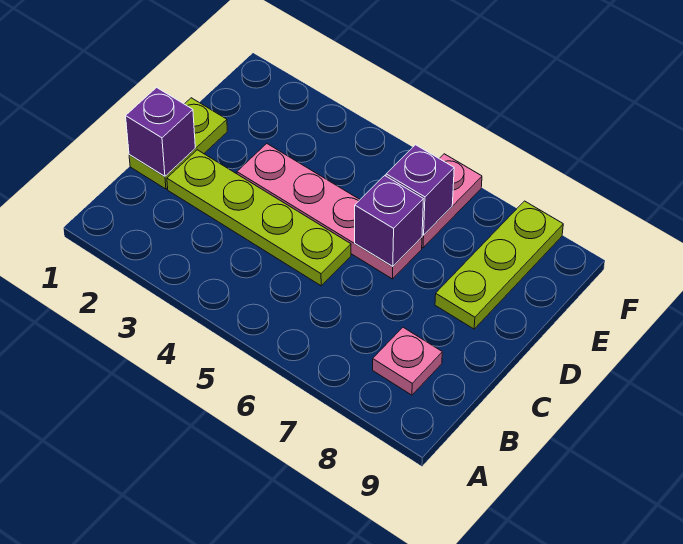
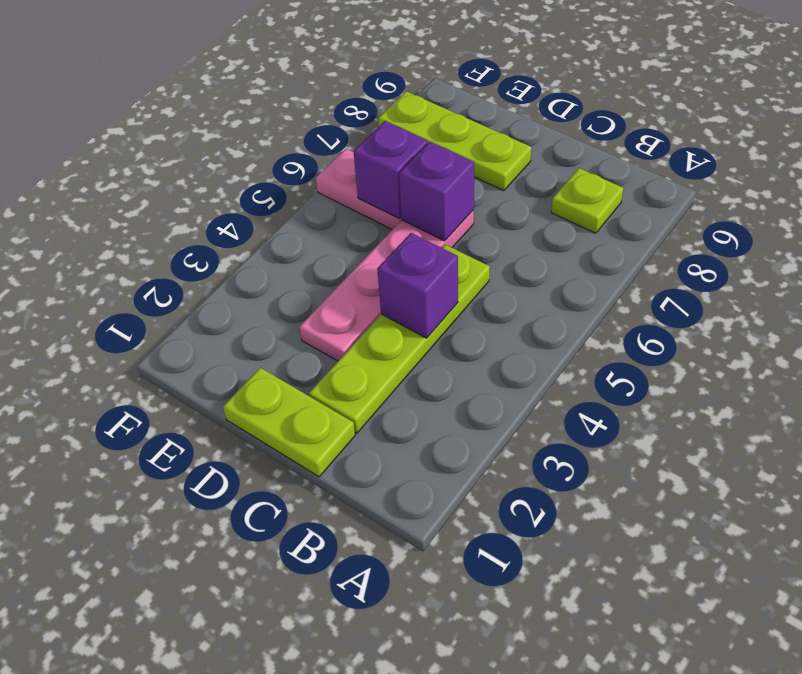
pink plate B8 level 1 -> lime plate B8 level 1
purple brick C1 level 2 -> purple brick C4 level 2

